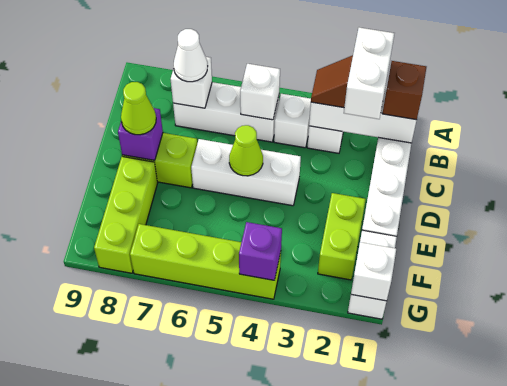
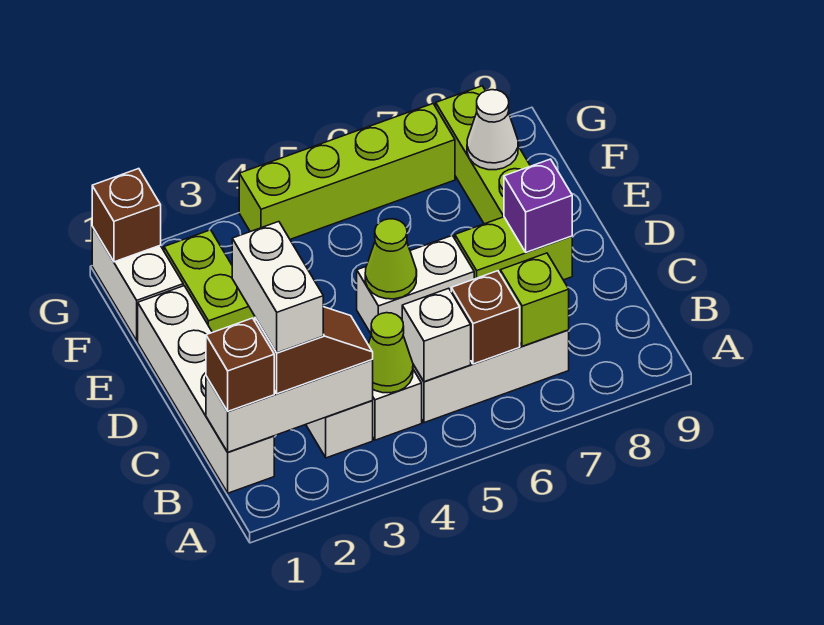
none -> brown brick B6 level 2
white brick B7 level 2 -> lime brick B7 level 2
white cone B7 level 3 -> white cone F8 level 2
white brick D4:D6 level 1 -> white brick D5:D6 level 1
lime cone D8 level 3 -> lime cone B4 level 2
white brick G1 level 2 -> brown brick G1 level 2
purple brick G4 level 2 -> none

